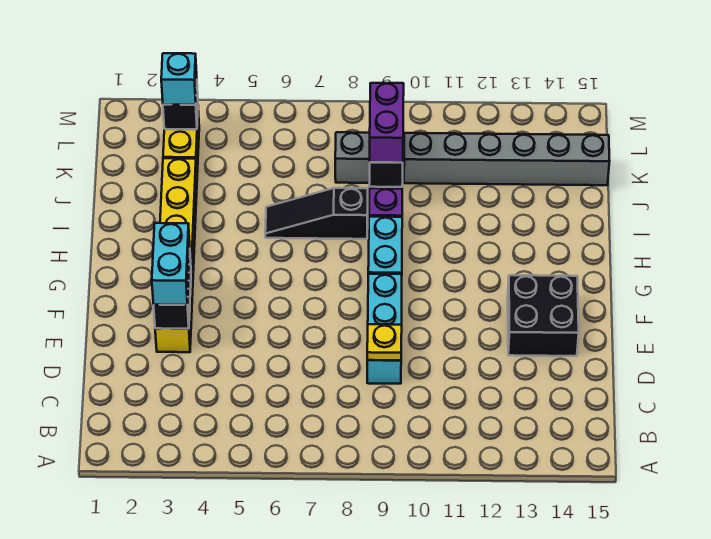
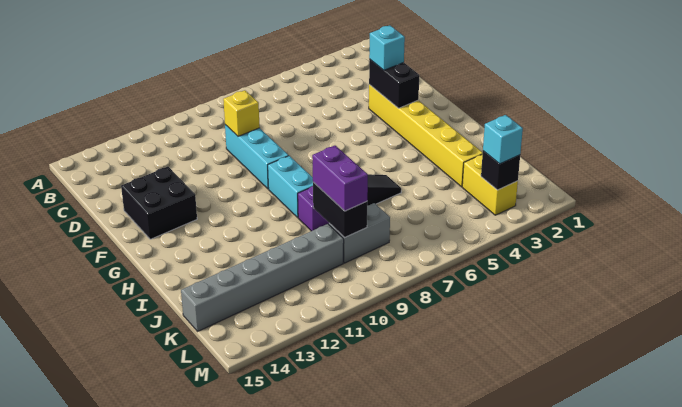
yellow plate D9 level 2 -> yellow brick D9 level 2
cyan brick E3:F3 level 3 -> cyan brick E3 level 3

